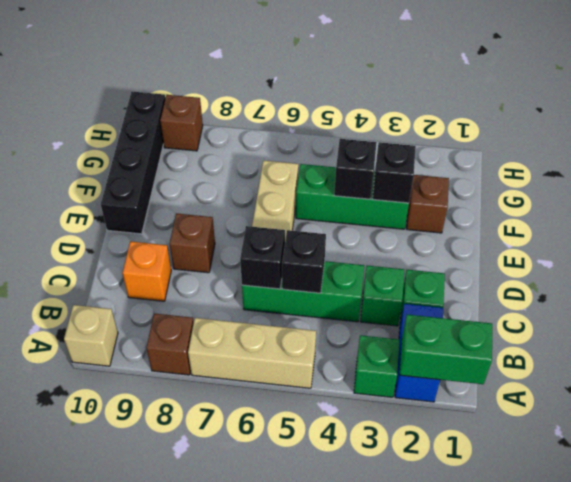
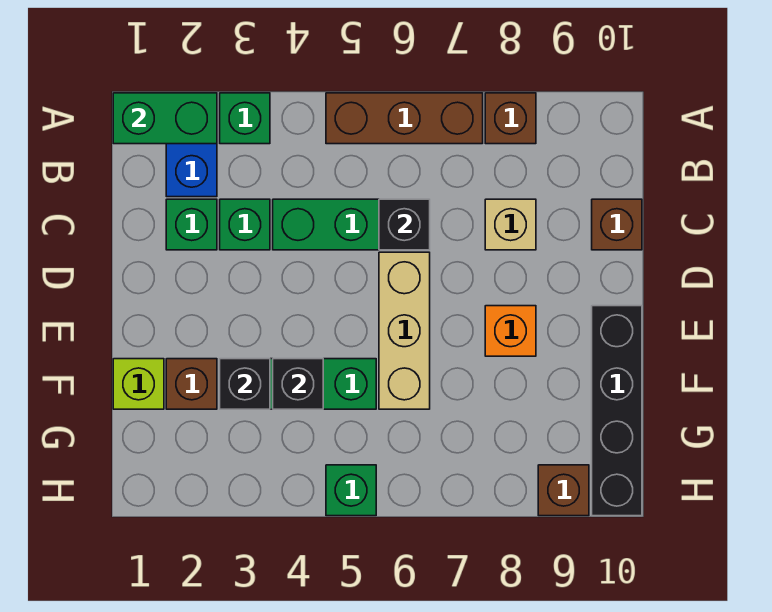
tan brick A5:A7 level 1 -> brown brick A5:A7 level 1
tan brick A10 level 1 -> tan brick C8 level 1
black brick C5 level 2 -> none
orange brick C9 level 1 -> orange brick E8 level 1
brown brick D8 level 1 -> brown brick C10 level 1
none -> lime brick F1 level 1
none -> green brick H5 level 1

